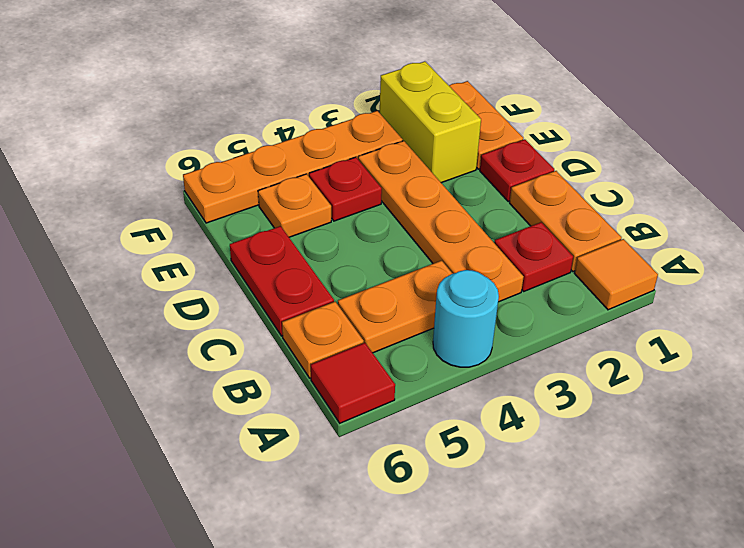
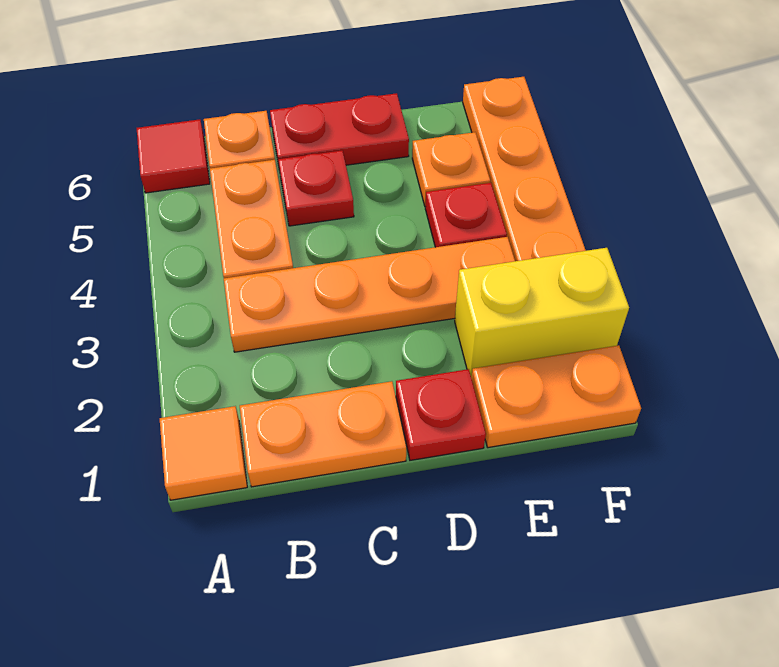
cyan round brick A4 level 1 -> none
red plate B2 level 1 -> red plate C5 level 1

